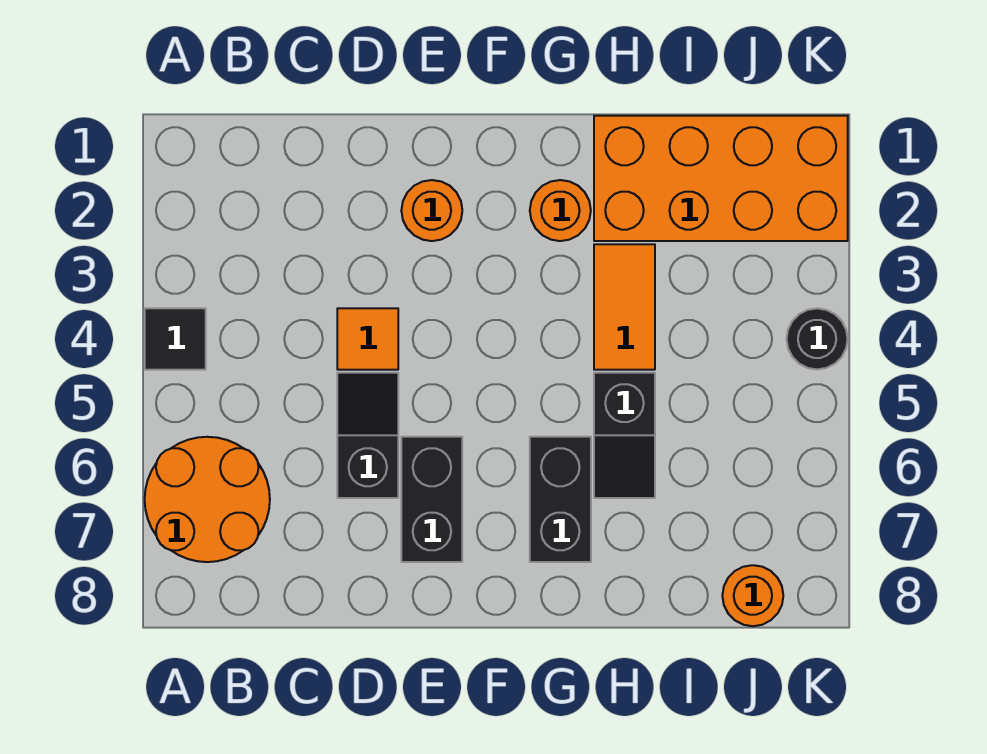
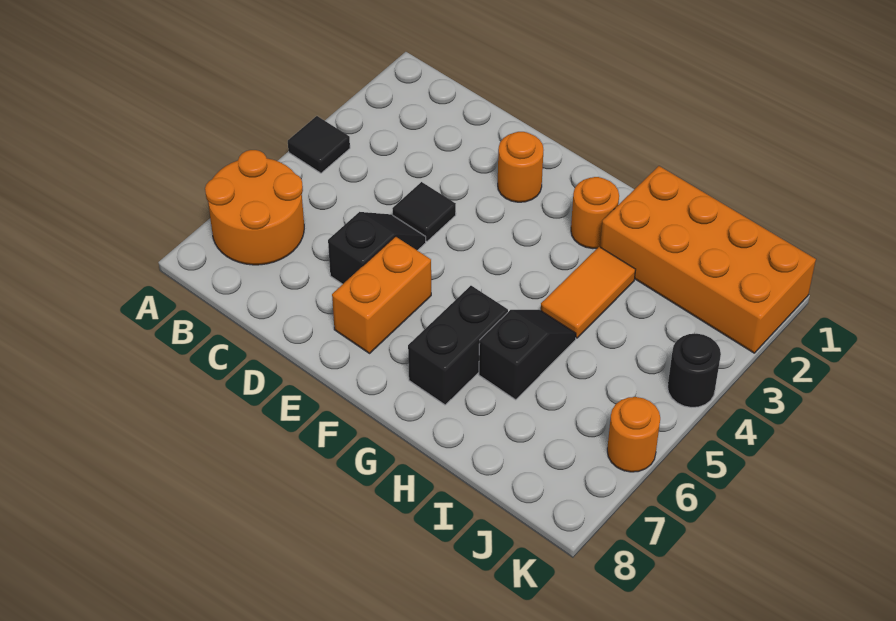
orange tile D4 level 1 -> black tile D4 level 1
black brick E6:E7 level 1 -> orange brick E6:E7 level 1
black slope H5:H6 level 1 top 5 -> black slope H5:H6 level 1 top 6
orange round brick J8 level 1 -> orange round brick K6 level 1

